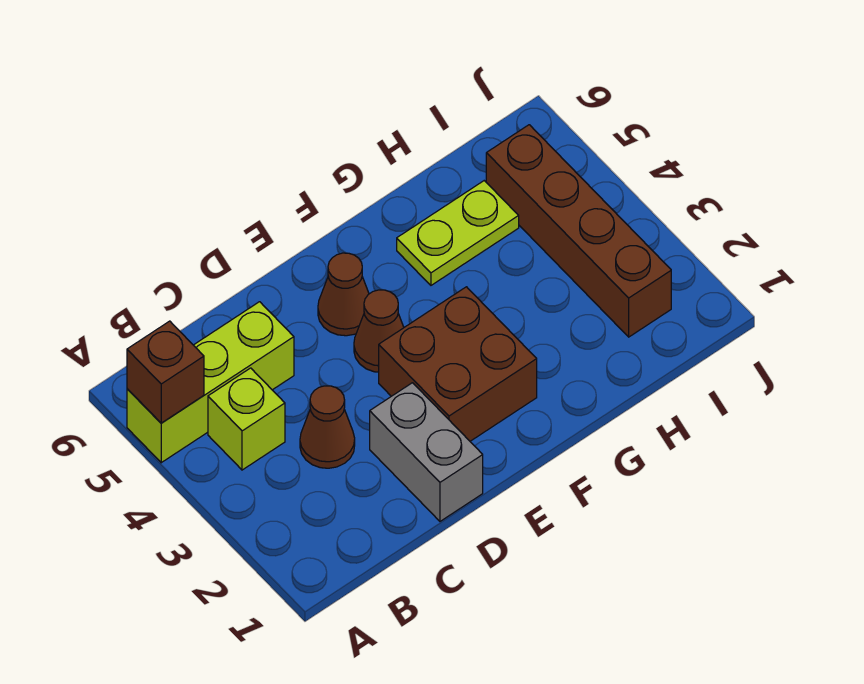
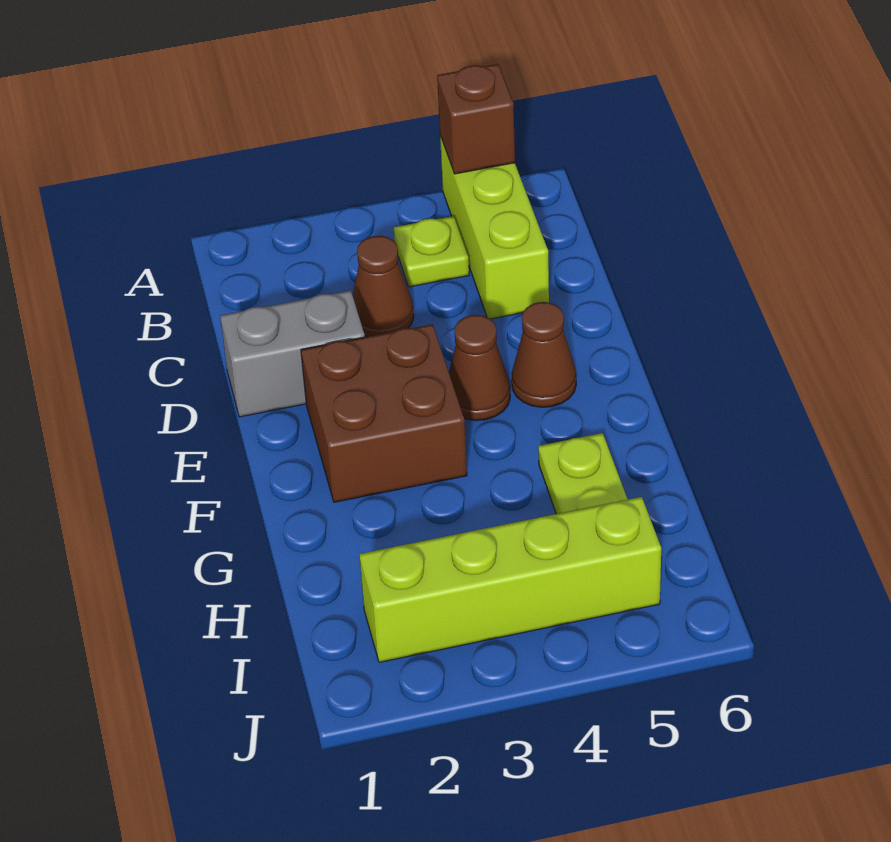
lime brick B4 level 1 -> lime plate B4 level 1
brown brick I2:I5 level 1 -> lime brick I2:I5 level 1

